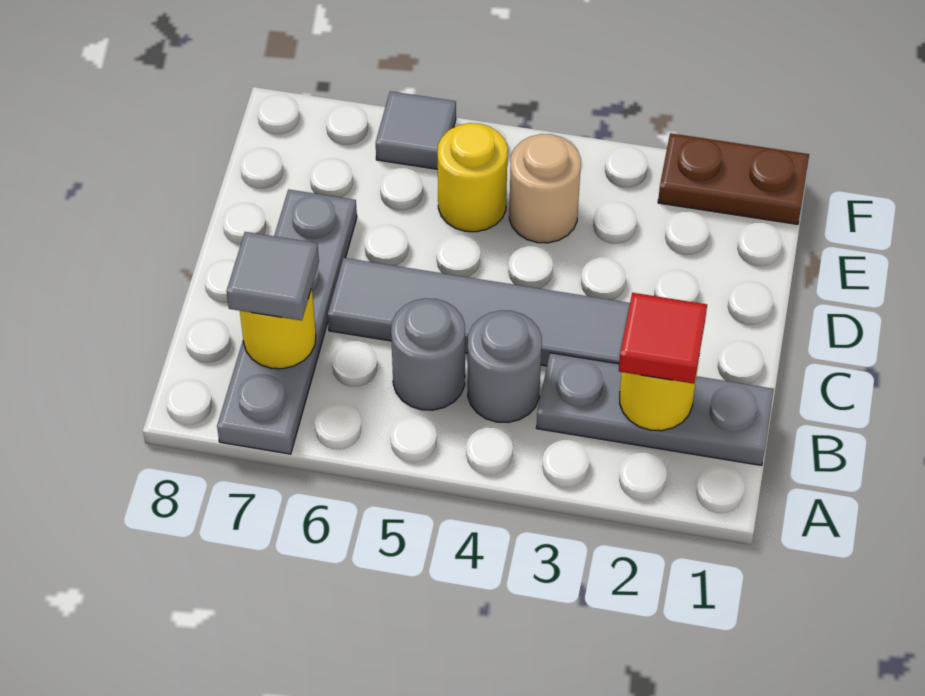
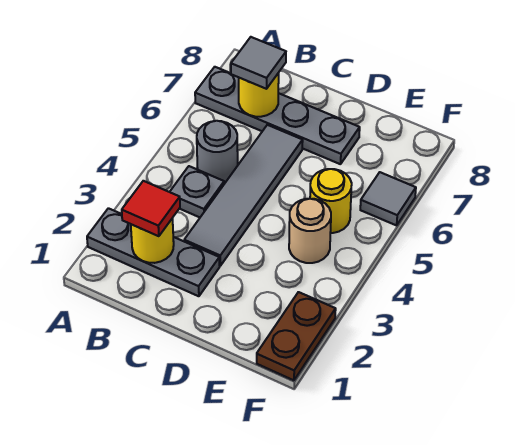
grey plate B1:B3 level 1 -> grey plate A2:C2 level 1
grey round brick B4 level 1 -> grey plate B4 level 1

